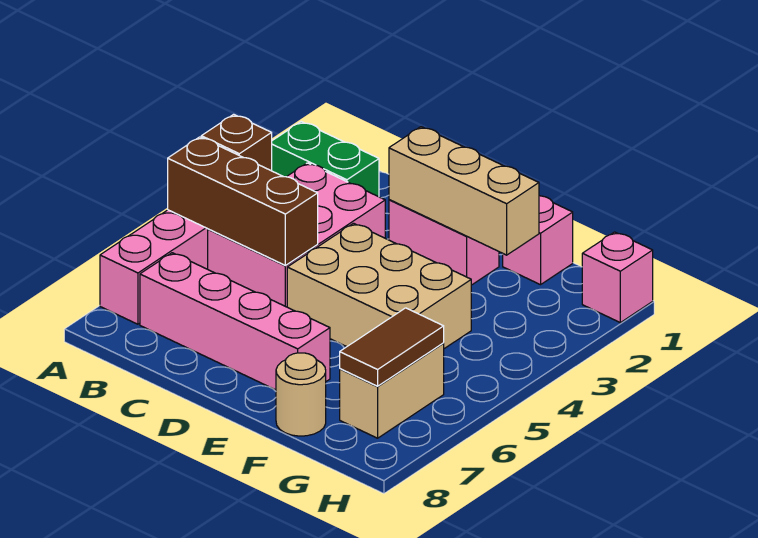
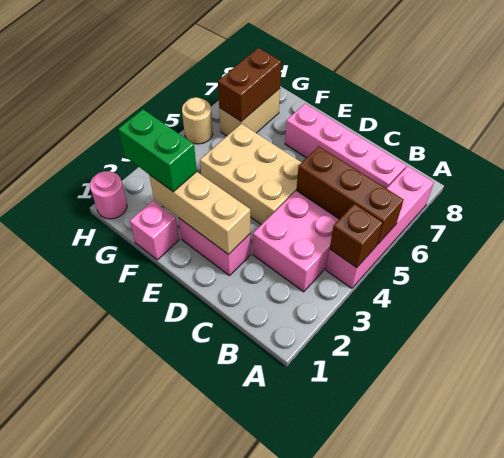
green brick A2:B2 level 1 -> green brick F2:G2 level 3
tan round brick F8 level 1 -> tan round brick H5 level 1
brown tile G6:G7 level 2 -> brown brick G6:G7 level 2
pink brick H1 level 1 -> pink round brick H1 level 1

